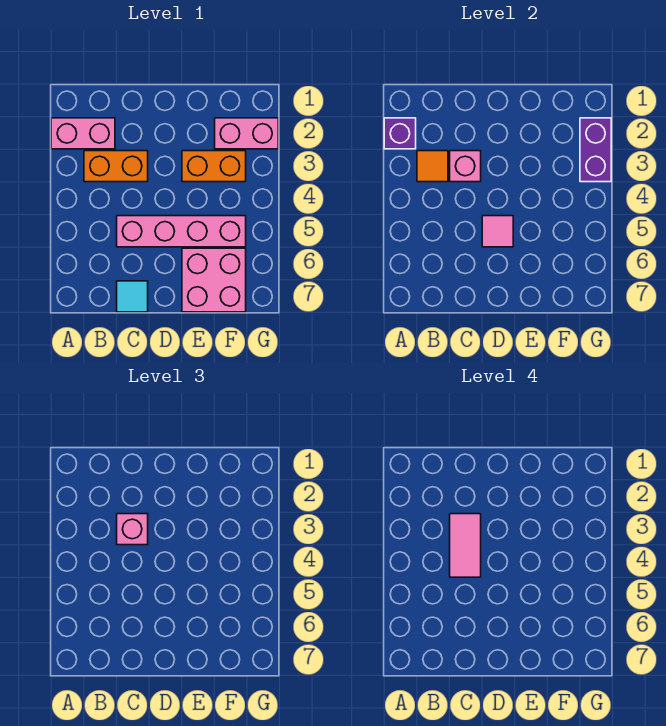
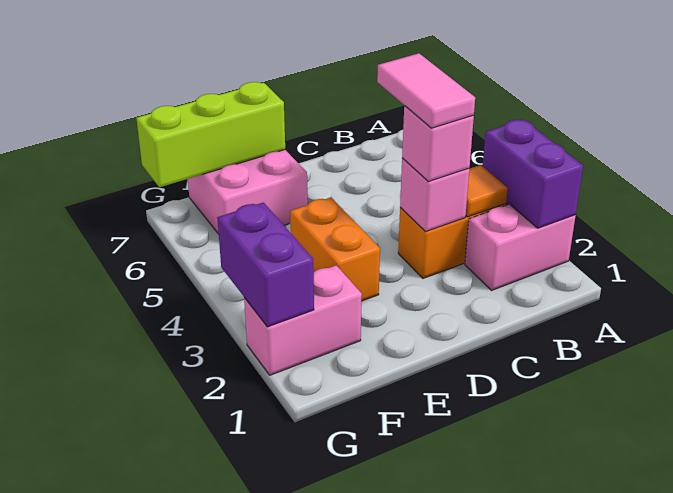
purple brick A2 level 2 -> purple brick A2:A3 level 2
pink brick C5:F5 level 1 -> none
cyan tile C7 level 1 -> none
pink tile D5 level 2 -> none
orange brick E3:F3 level 1 -> orange brick E3:E4 level 1
none -> lime brick E7:G7 level 2

